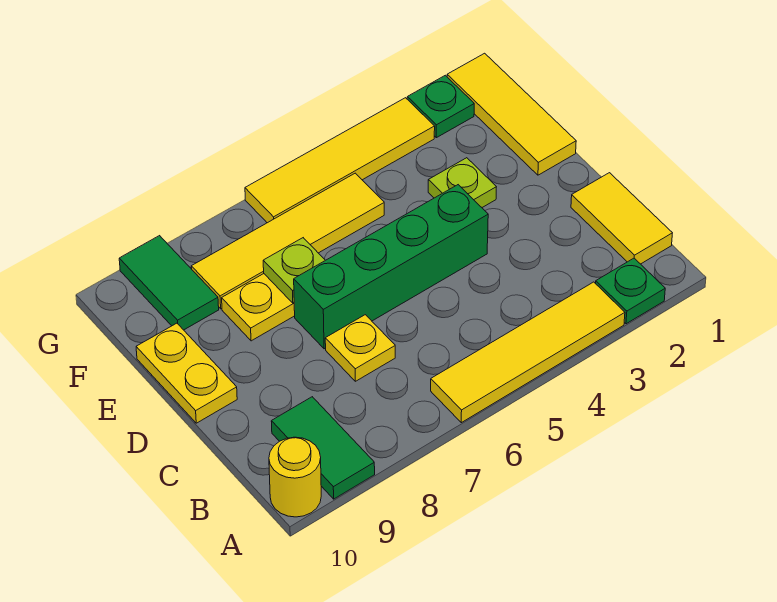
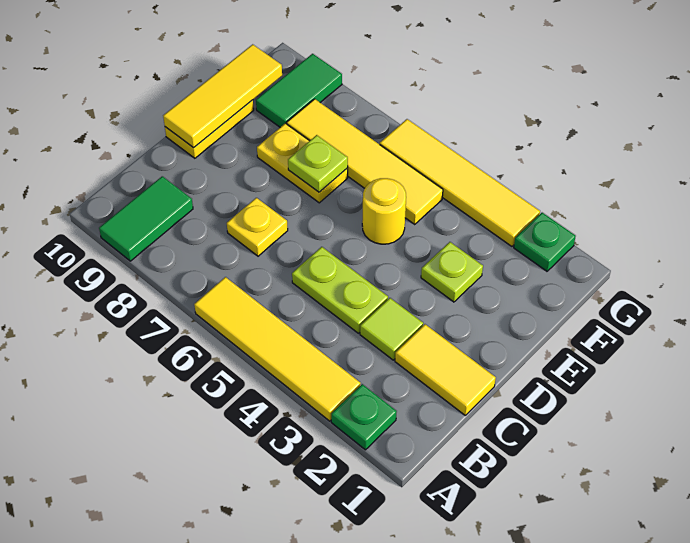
yellow round brick A10 level 1 -> yellow round brick E5 level 1
yellow tile B1:C1 level 1 -> yellow tile C1:C2 level 1
none -> lime tile C3 level 1
none -> lime plate C4:C5 level 1
green brick D4:D7 level 1 -> none
yellow tile E1:G1 level 1 -> yellow tile D10:F10 level 2

